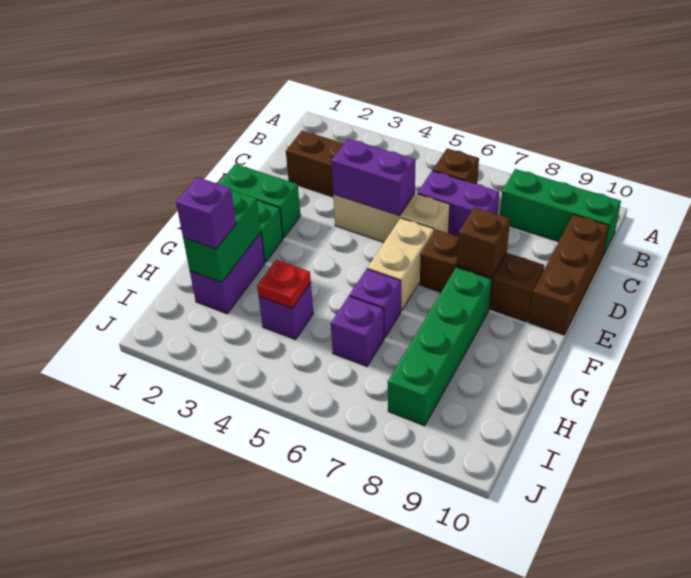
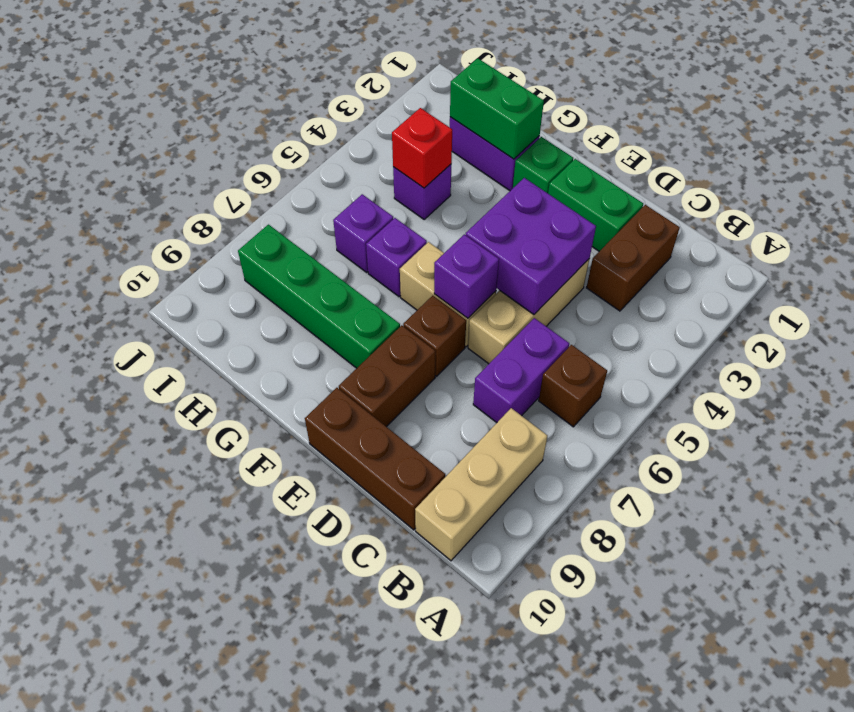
green brick B8:B10 level 1 -> tan brick B8:B10 level 1
purple brick D4:D5 level 2 -> purple brick D4:E5 level 2
green brick E1:E2 level 1 -> green brick D2:E2 level 1
brown brick E8 level 2 -> none
purple brick H2 level 3 -> purple brick E6 level 2
red plate H4 level 2 -> red brick H4 level 2

